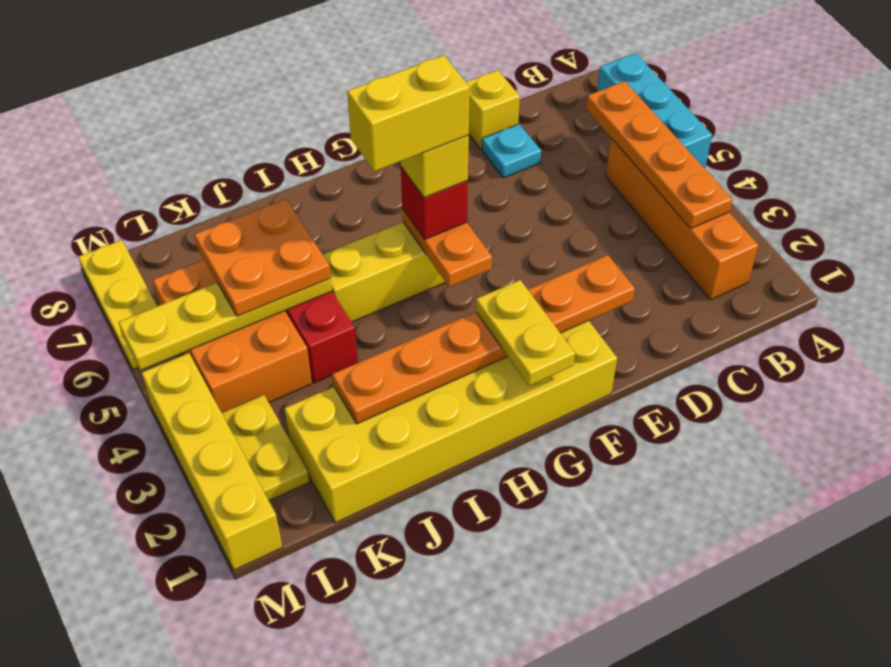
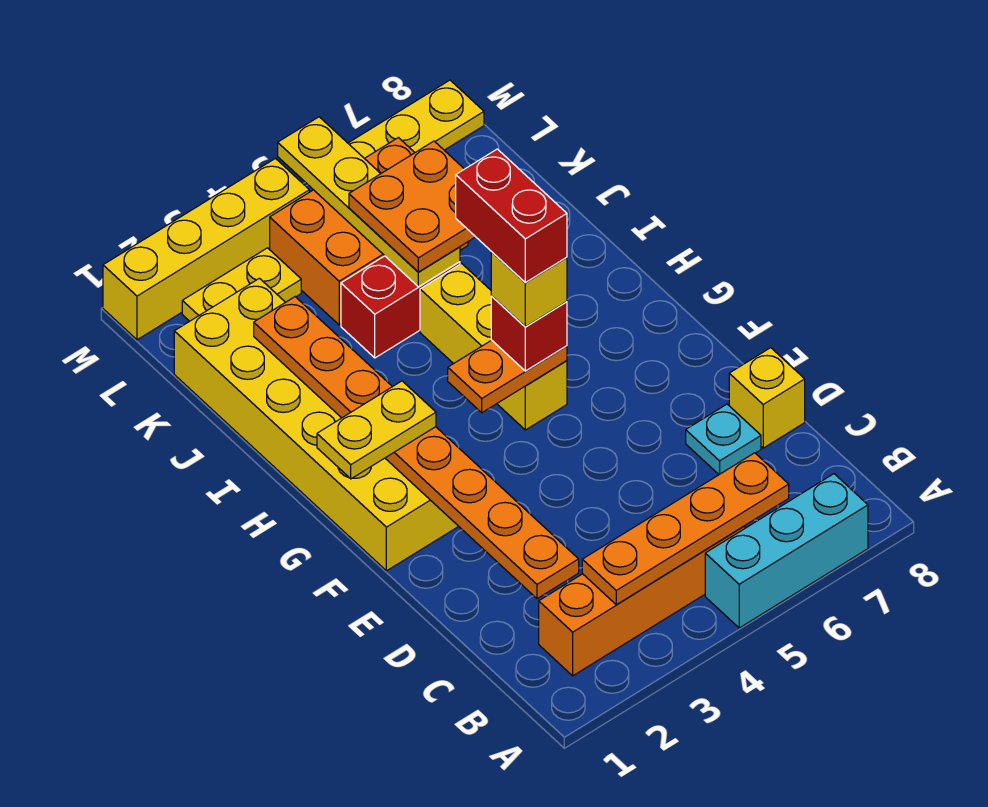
orange plate E2:J2 level 2 -> orange plate C2:J2 level 2
yellow brick G5:H5 level 5 -> red brick G5:H5 level 5

